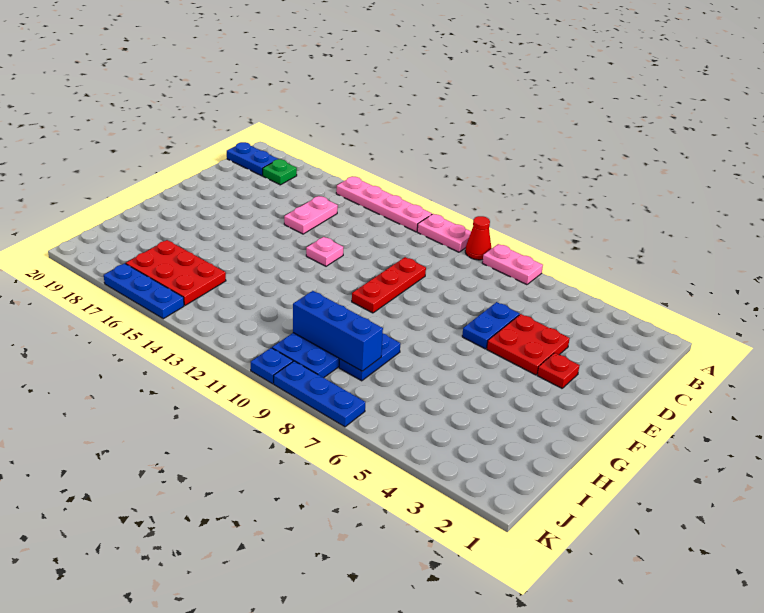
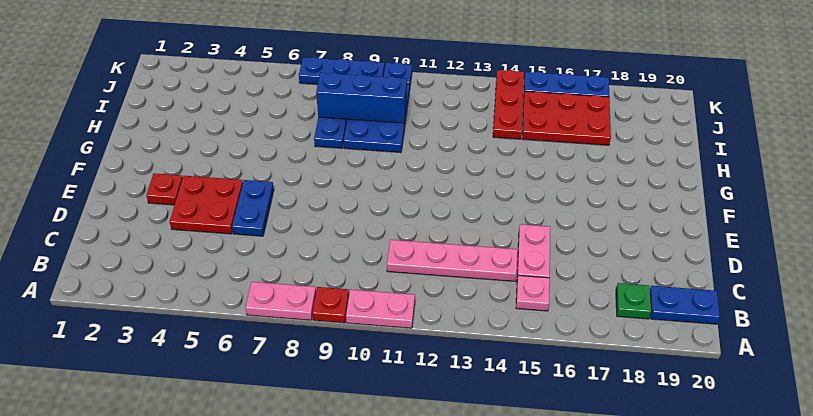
red cone A9 level 1 -> red plate A9 level 1
pink plate A12:A15 level 1 -> pink plate C11:C14 level 1
red plate D10:F10 level 1 -> red plate I14:K14 level 1
pink plate E13 level 1 -> pink plate B15 level 1

